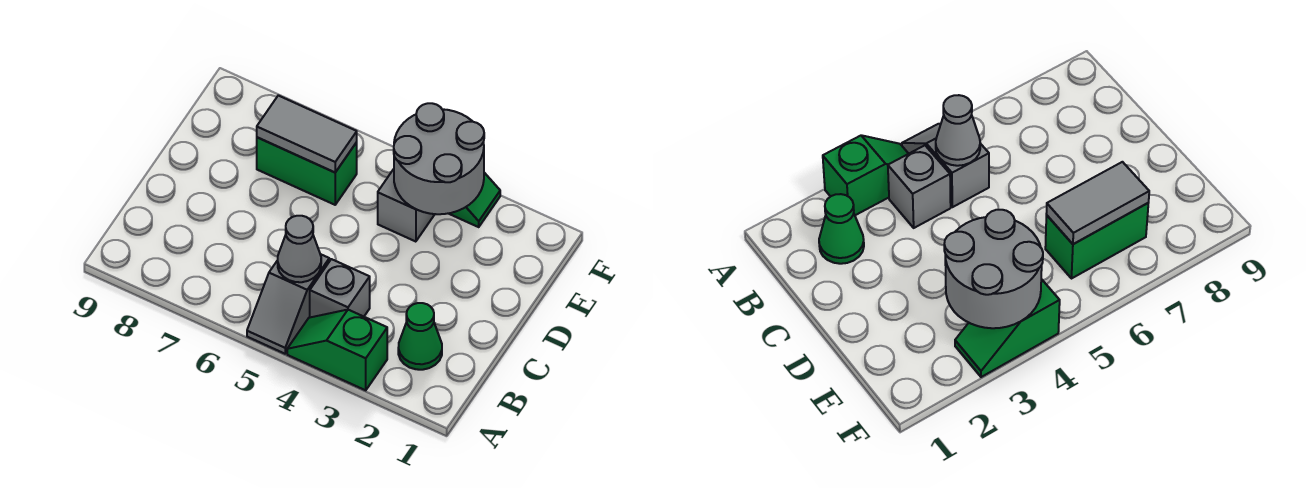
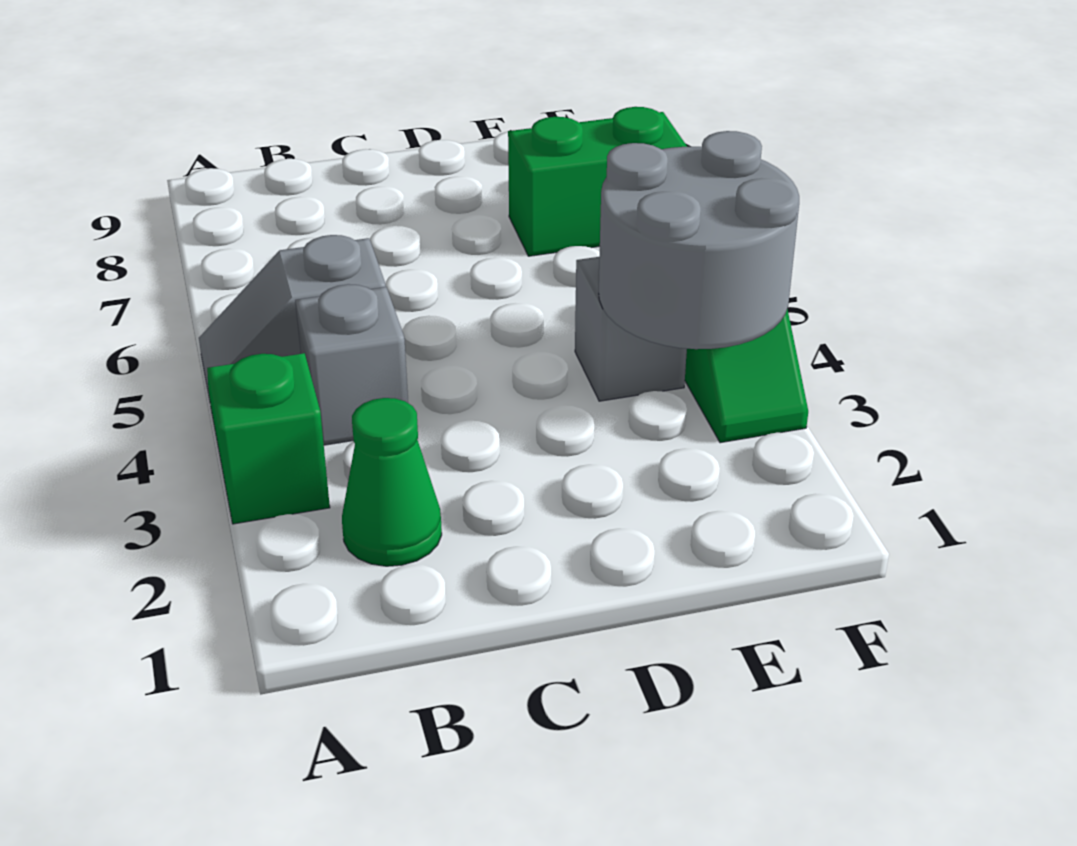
grey cone B5 level 2 -> none
green brick E6:E7 level 1 -> green brick E7:F7 level 1
grey tile E6:E7 level 2 -> none

